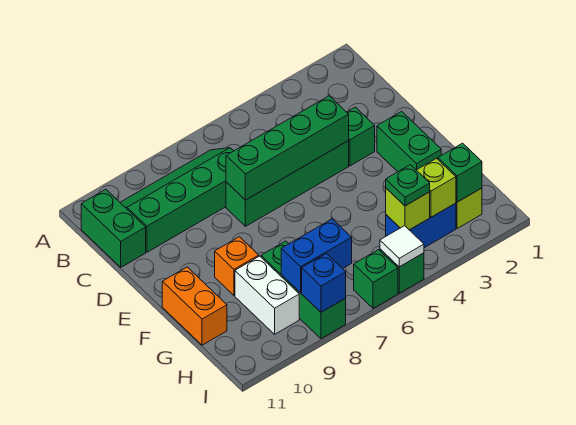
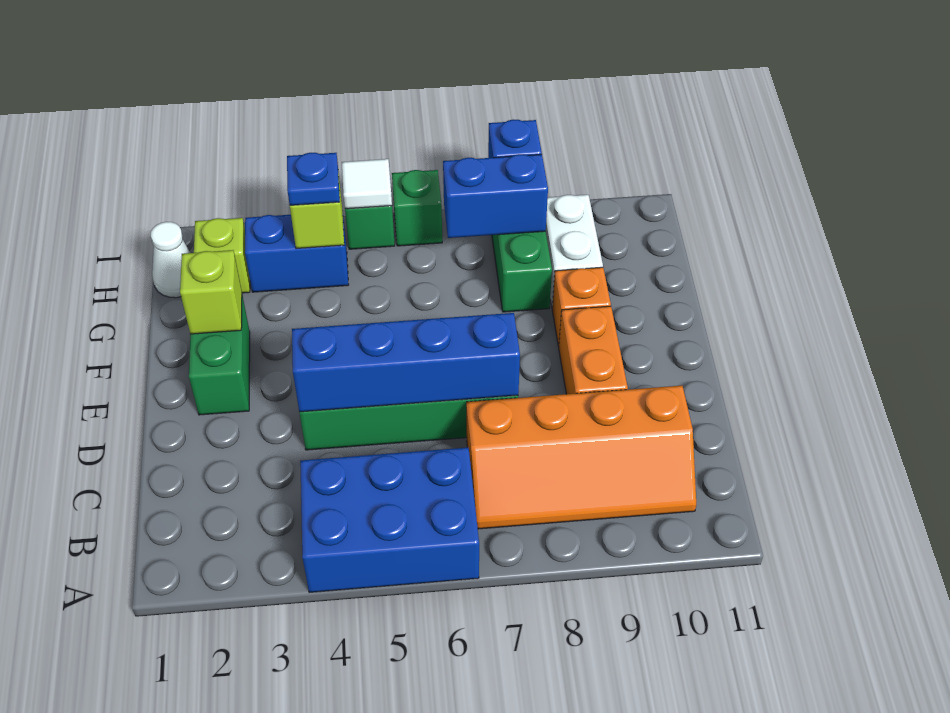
none -> blue brick A4:B6 level 1
green slope B7:C10 level 1 top C -> orange slope B7:C10 level 1 top C
green brick B11:C11 level 1 -> none
green brick D3 level 1 -> none
green brick D4:D7 level 2 -> blue brick D4:D7 level 2
orange brick F11:G11 level 1 -> orange brick D9:E9 level 1
none -> white cone H1 level 1
green brick H2 level 2 -> none
lime brick H3 level 2 -> lime brick F2 level 2
green plate H4 level 3 -> blue plate H4 level 3

